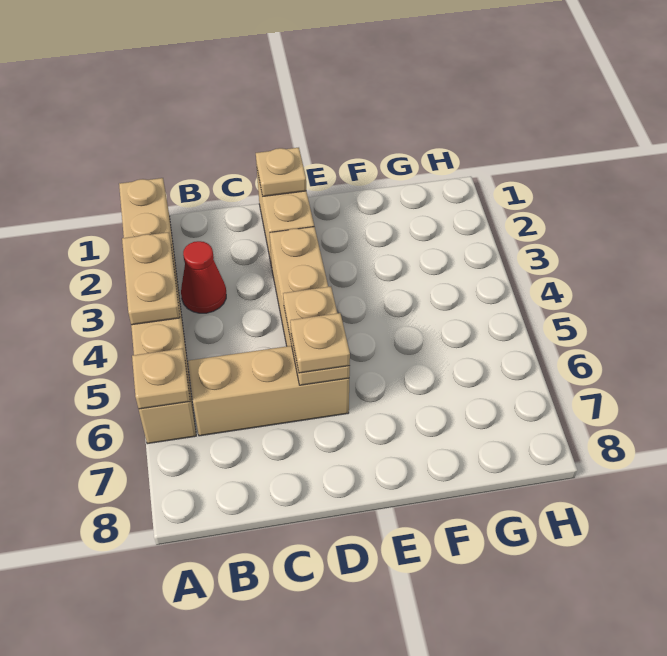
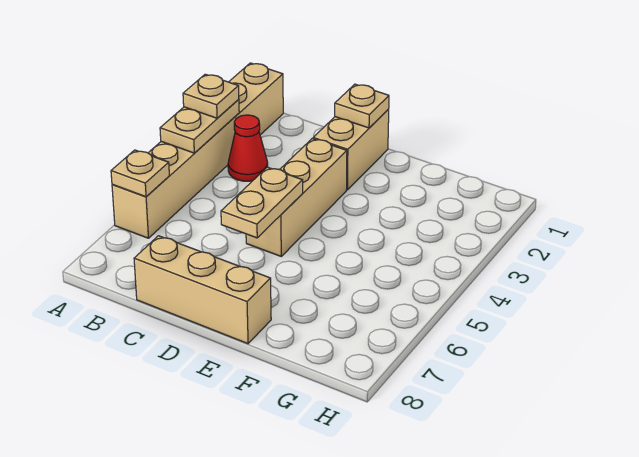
tan brick B6:D6 level 1 -> tan brick C8:E8 level 1
tan plate D6 level 3 -> tan plate A3 level 3

